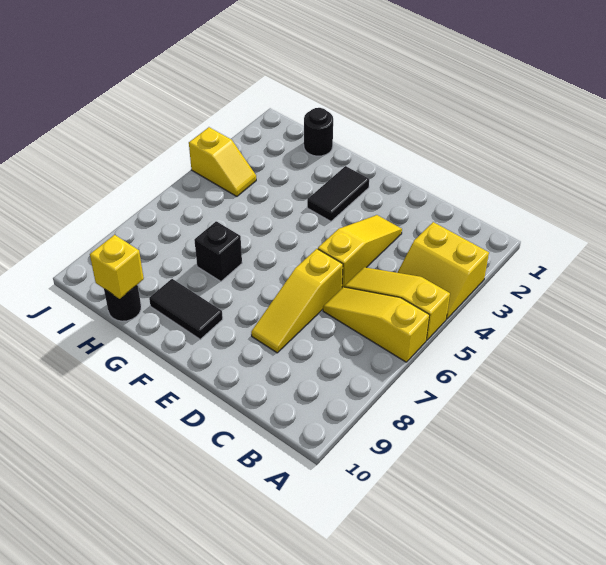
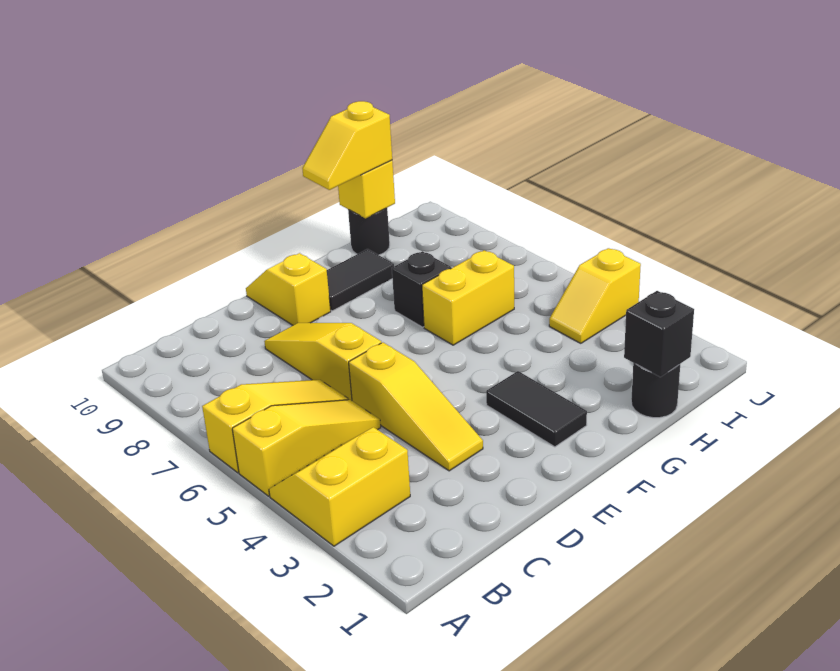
none -> yellow slope E9:E10 level 1 top 9
none -> yellow brick G6:H6 level 1
none -> yellow slope G10:H10 level 3 top H
none -> black brick H1 level 2

